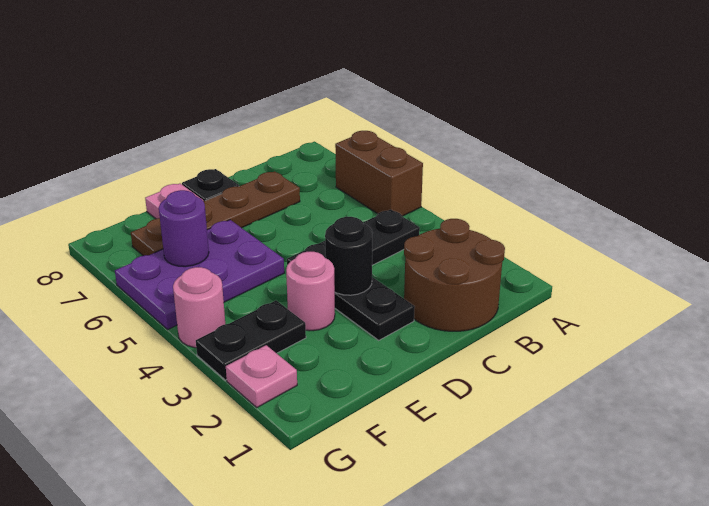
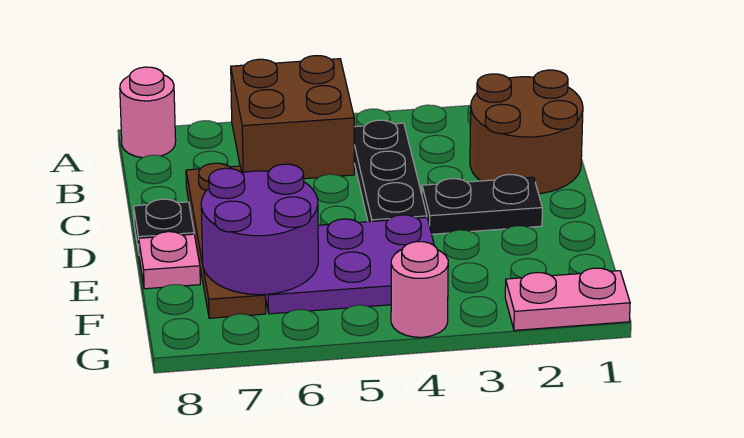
brown brick A5:A6 level 1 -> brown brick A5:B6 level 1
black round brick D3 level 2 -> none
pink round brick E3 level 1 -> pink round brick A8 level 1
purple plate E5:G6 level 1 -> purple plate E4:F6 level 1
black plate F3:G3 level 1 -> none
purple round brick F6 level 2 -> purple round brick E6:F7 level 2
pink plate G2 level 1 -> pink plate G1:G2 level 1

